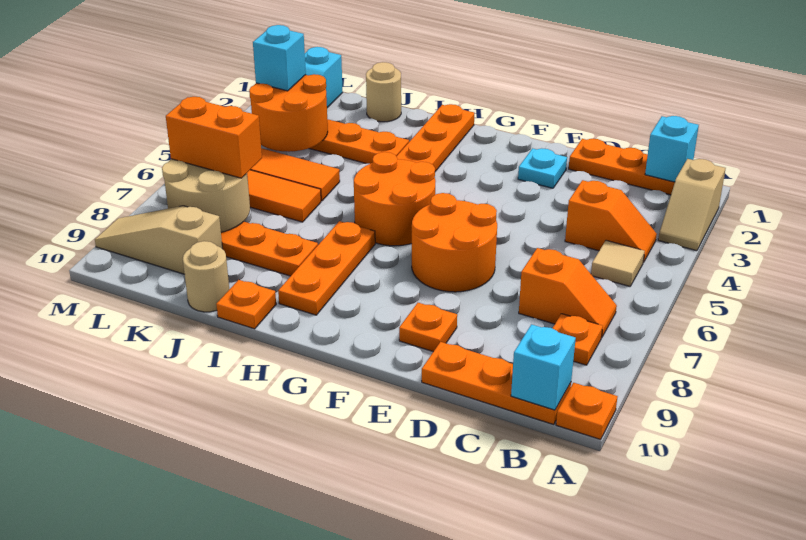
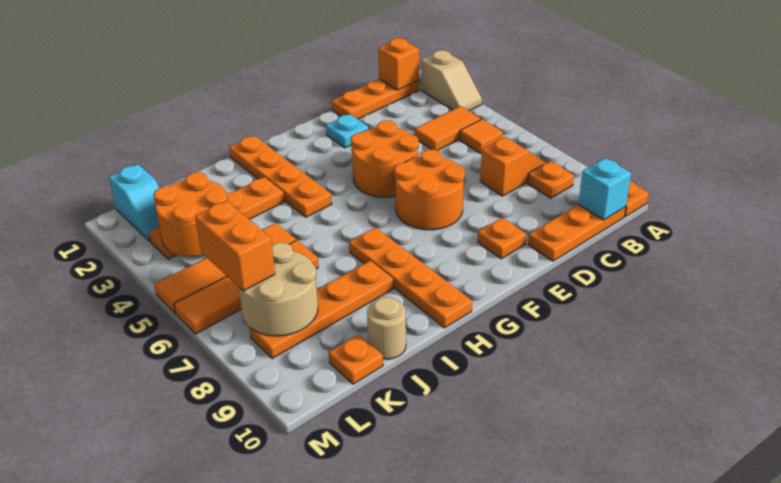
cyan brick B1 level 2 -> orange brick B1 level 2
orange slope B4:C4 level 1 top C -> orange tile B4:C4 level 1
tan tile B5 level 1 -> orange tile B5 level 1
orange round brick G5:H6 level 1 -> orange round brick E4:F5 level 1
orange plate H7:H9 level 1 -> orange plate H7:H10 level 1
orange plate I10 level 1 -> orange plate K10 level 1
tan round brick J1 level 1 -> none
orange brick K7:L7 level 3 -> orange brick L6:L7 level 3
tan slope K9:M9 level 1 top K -> none
cyan brick L3 level 3 -> none

